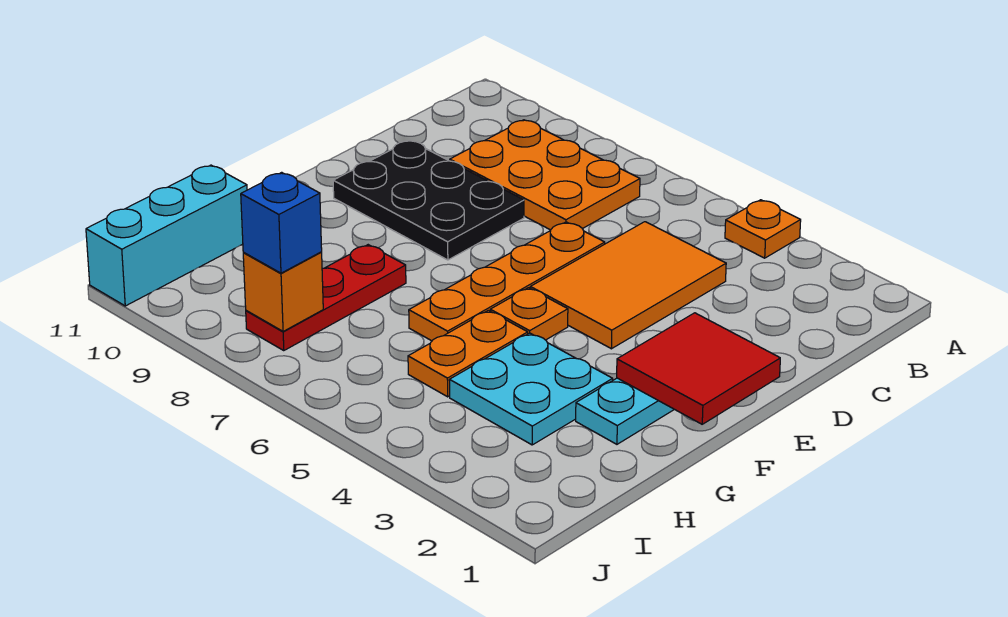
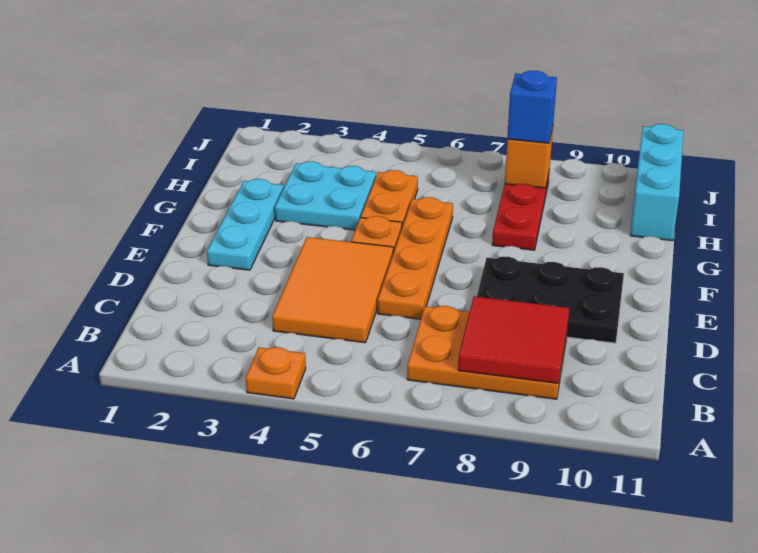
red tile E1:F2 level 2 -> red tile B8:C9 level 2

